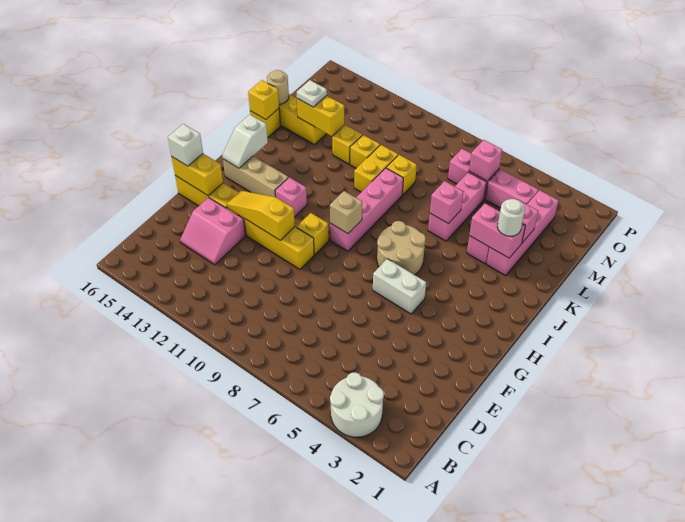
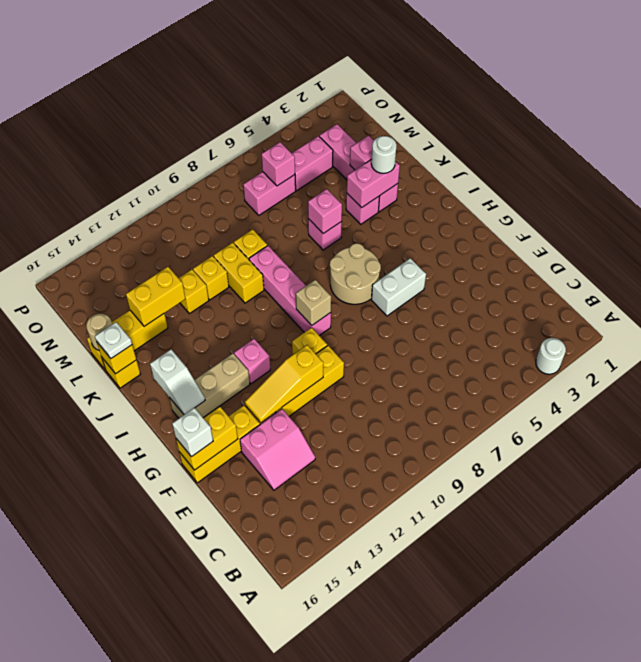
white round brick A3:B4 level 1 -> white round brick A3 level 1
pink brick K6:M6 level 1 -> pink brick K6 level 1
white plate L14 level 3 -> white plate K16 level 3

